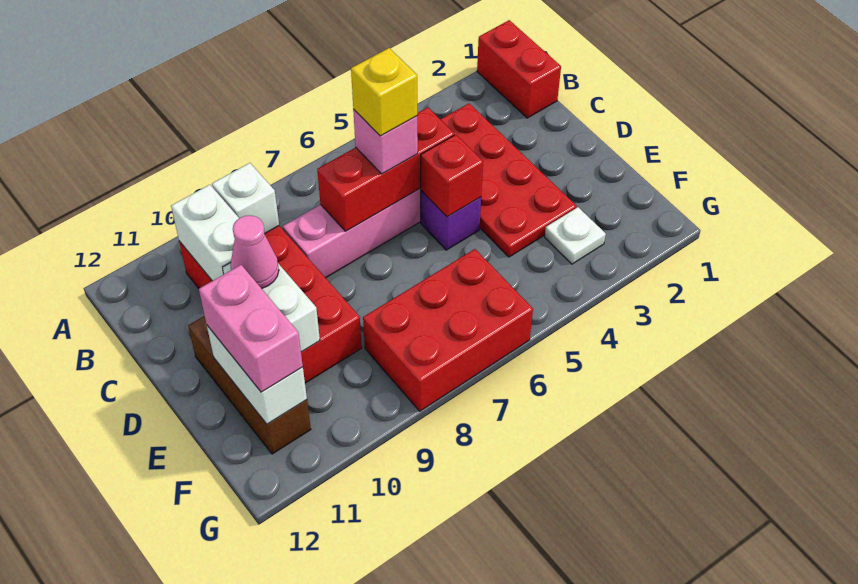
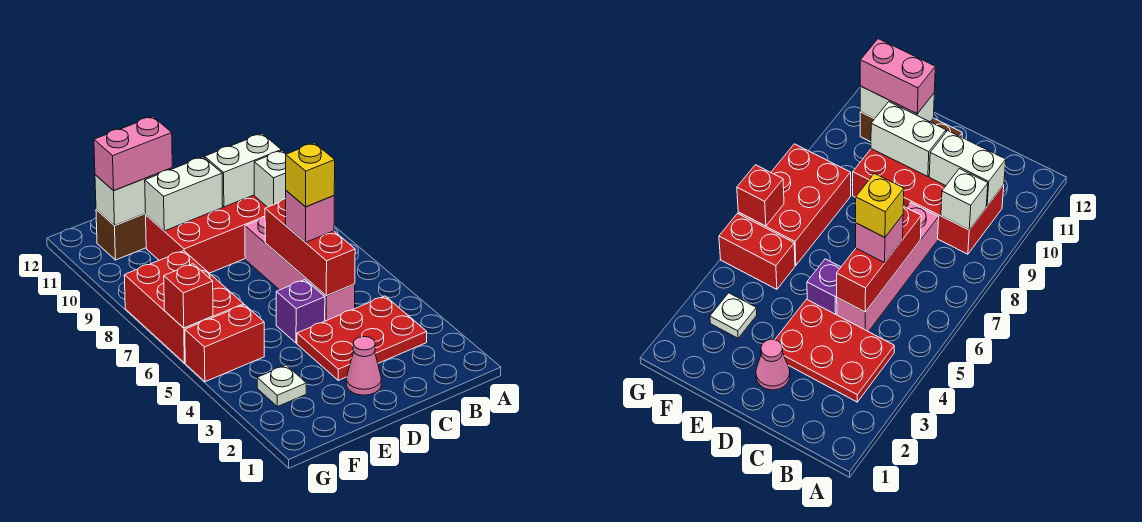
red brick A1:B1 level 1 -> red brick F5:G5 level 1
red plate B3:E4 level 1 -> red plate B3:D4 level 1
red brick D5 level 2 -> red brick G6 level 2
pink cone D10 level 3 -> pink cone D2 level 1

